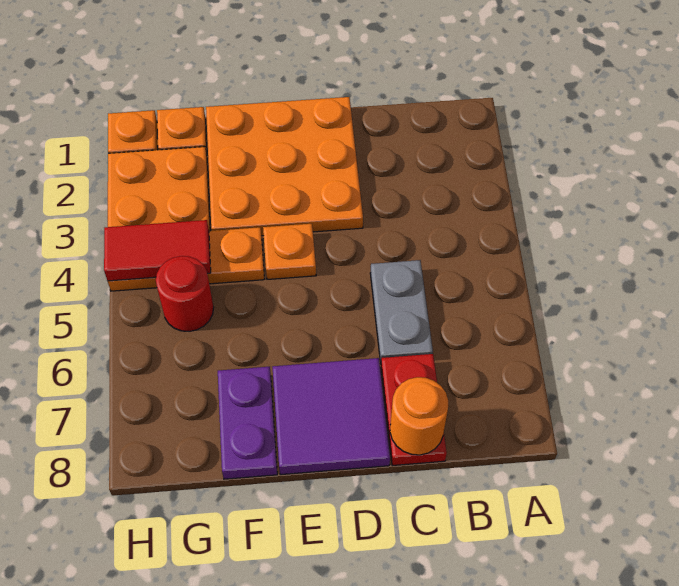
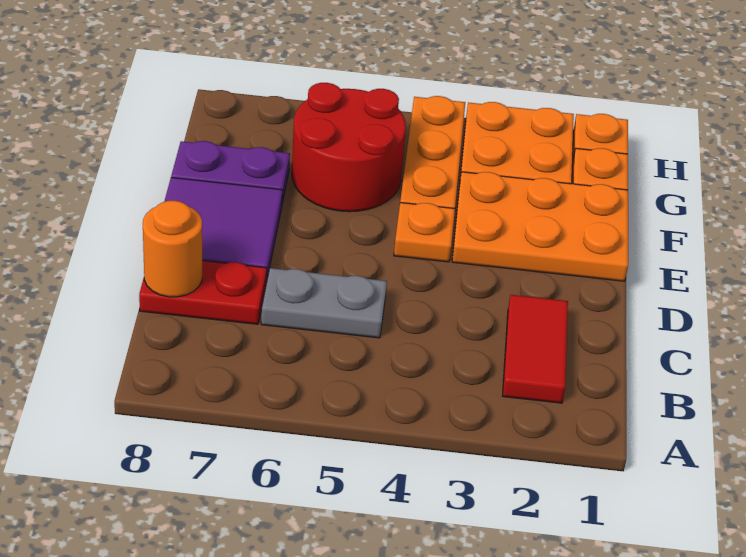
orange plate D1:F3 level 1 -> orange plate E1:F3 level 1
red tile G4:H4 level 2 -> red tile B2:C2 level 1
red round brick G5 level 1 -> red round brick F5:G6 level 1

